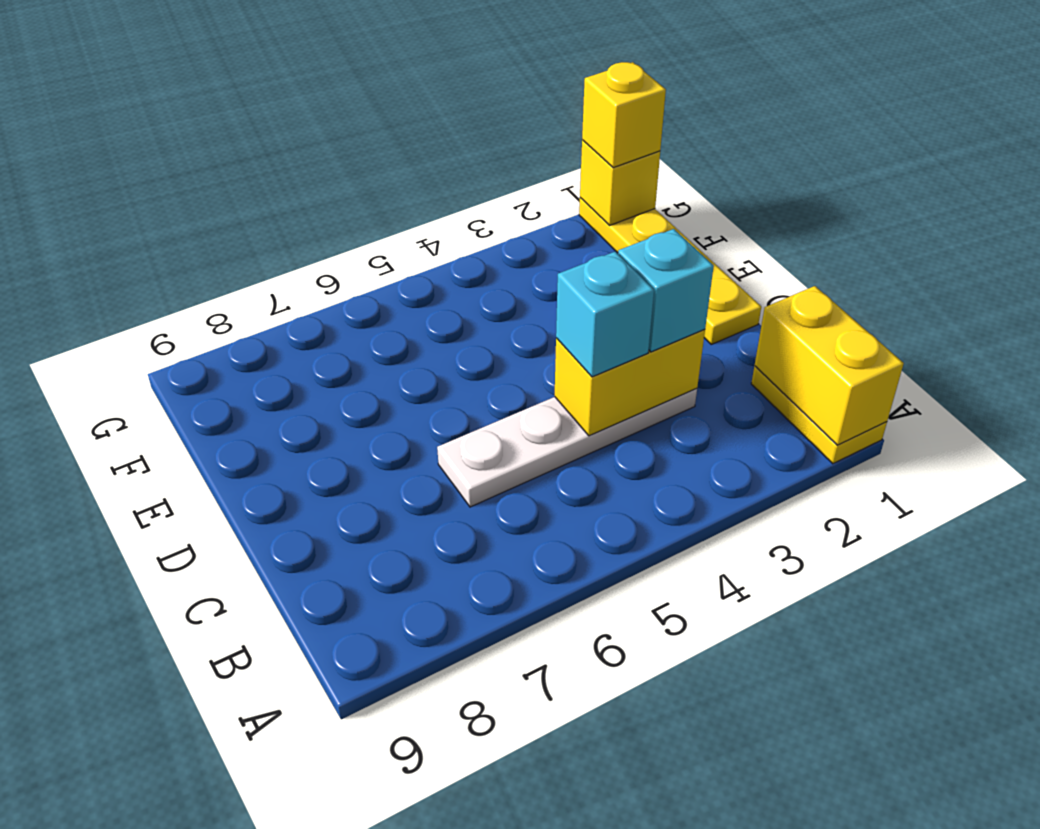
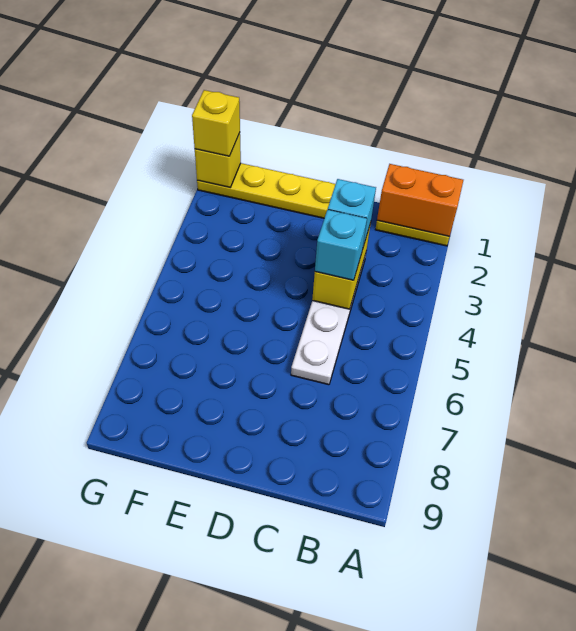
yellow brick A1:B1 level 2 -> orange brick A1:B1 level 2

